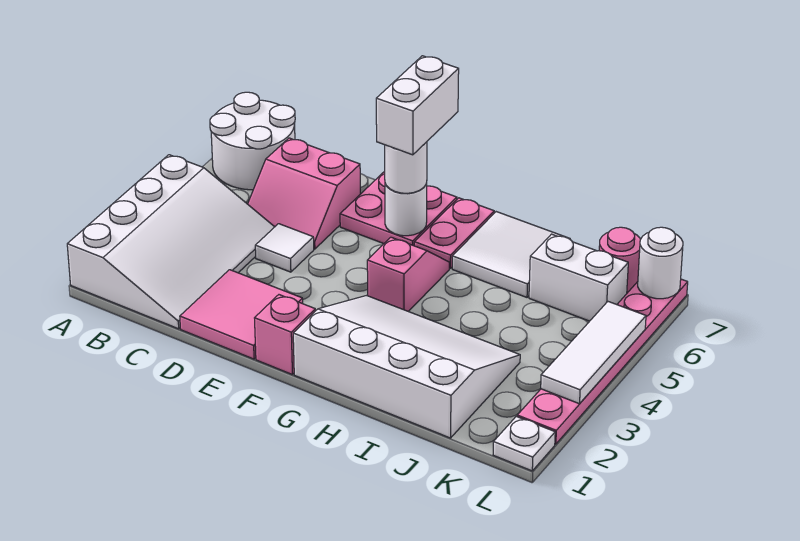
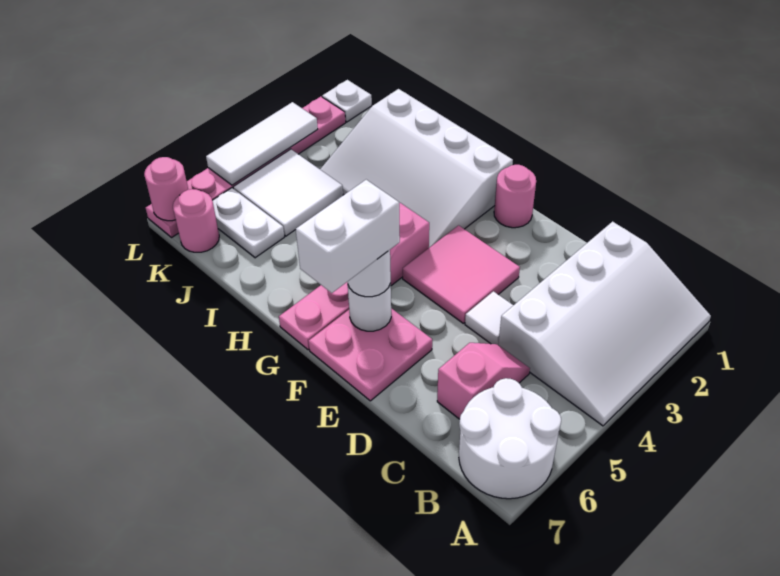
white slope A1:C4 level 1 top A -> white slope A1:C4 level 1 top C
pink slope C5:D6 level 1 top 6 -> pink slope C5:C6 level 1 top 6
pink tile D1:E2 level 1 -> pink tile E3:F4 level 1
pink brick F1 level 1 -> pink round brick F1 level 1
white tile H6:I7 level 1 -> white tile J4:K5 level 1
white brick J6:K6 level 1 -> white plate J6:K6 level 1
white round brick L7 level 2 -> pink round brick L7 level 2

